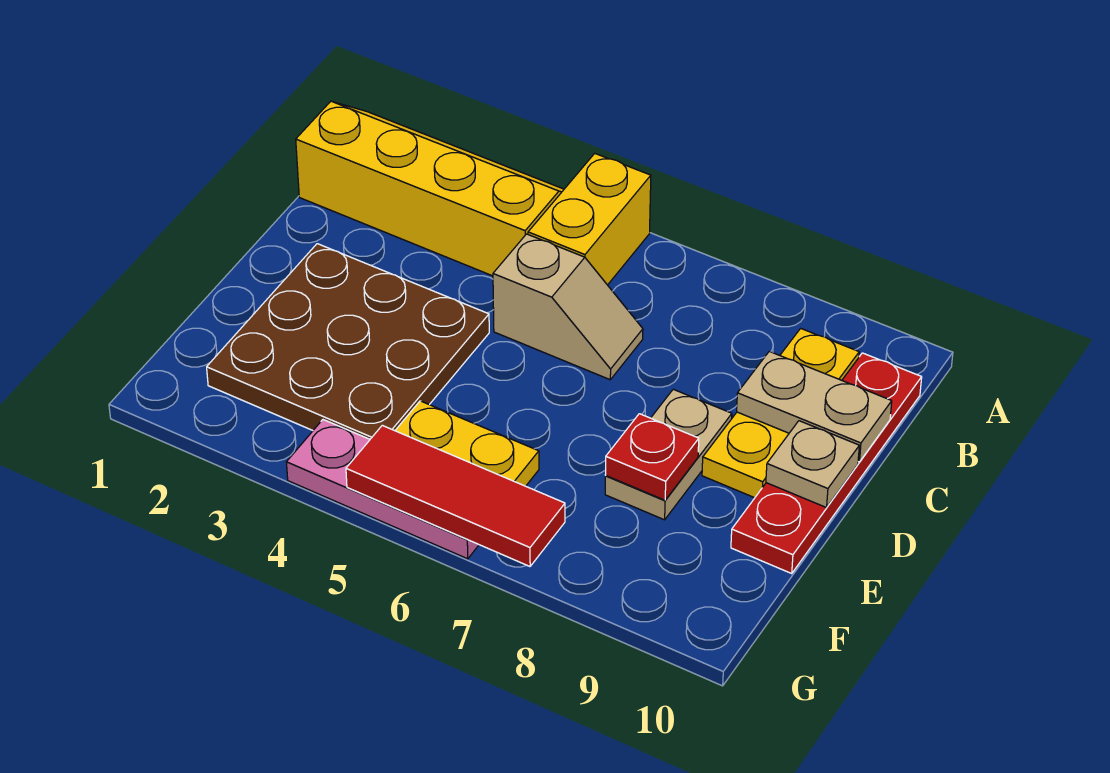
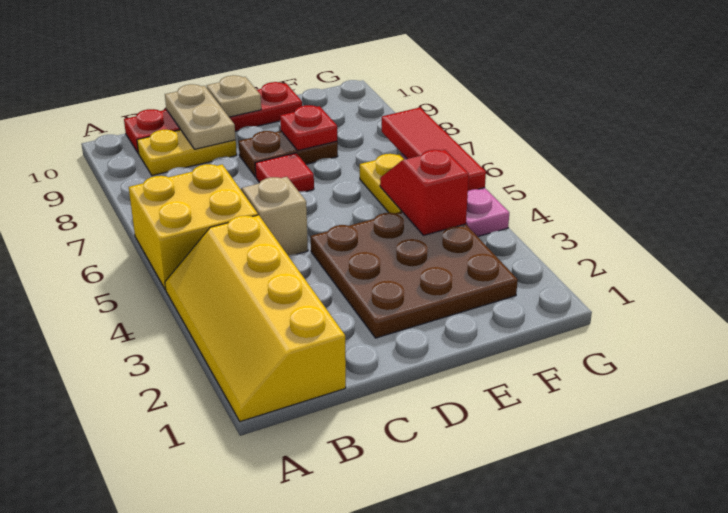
yellow brick A5:B5 level 1 -> yellow brick A5:B6 level 1
yellow plate B9:D9 level 1 -> yellow plate B9:C9 level 1
none -> red tile D7 level 1
tan plate D8:E8 level 1 -> brown plate D8:E8 level 1
none -> red slope F4:F5 level 2 top 4

